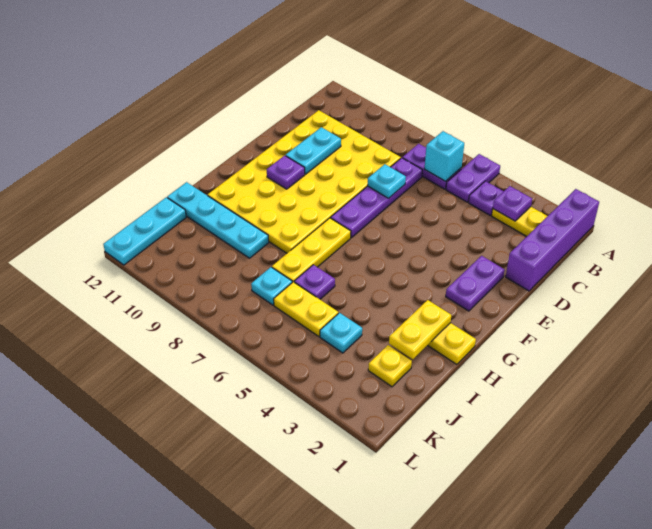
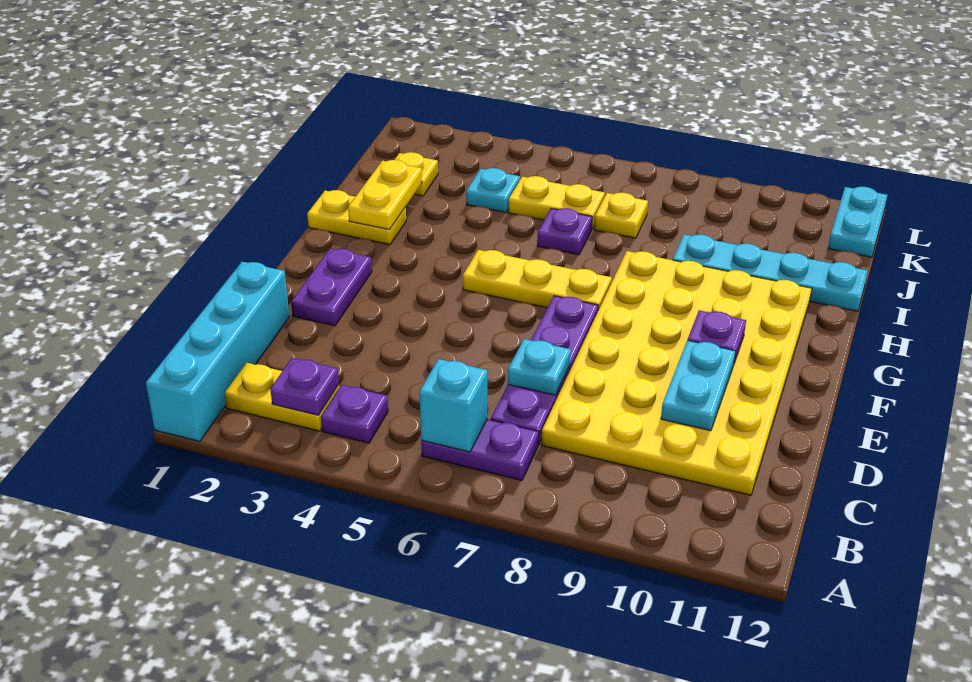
purple brick A1:D1 level 1 -> cyan brick A1:D1 level 1
purple plate A5:B5 level 1 -> none
yellow plate G7:I7 level 1 -> yellow plate G5:G7 level 1
cyan plate J7 level 1 -> yellow plate J7 level 1
cyan plate J12:L12 level 1 -> cyan plate K12:L12 level 1

